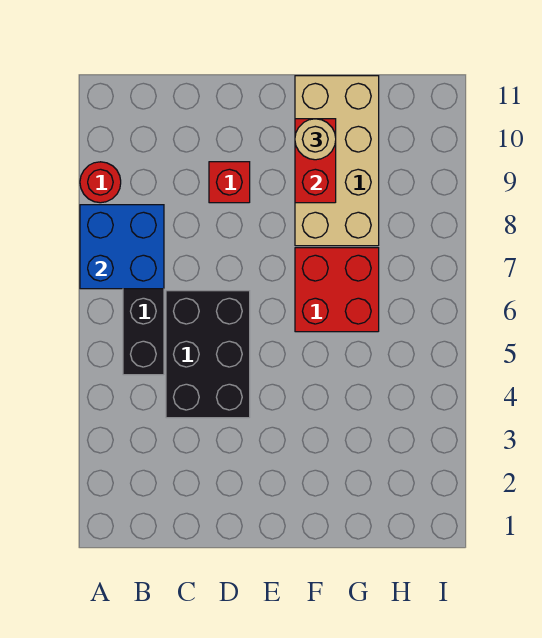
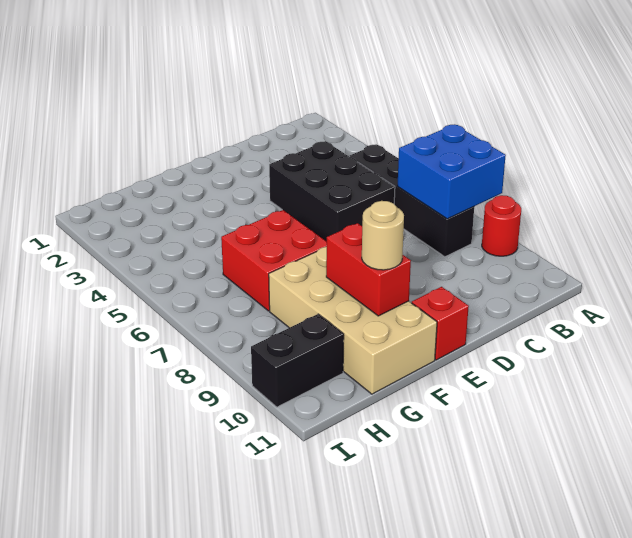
red brick D9 level 1 -> red brick E11 level 1
none -> black brick H10:I10 level 1

